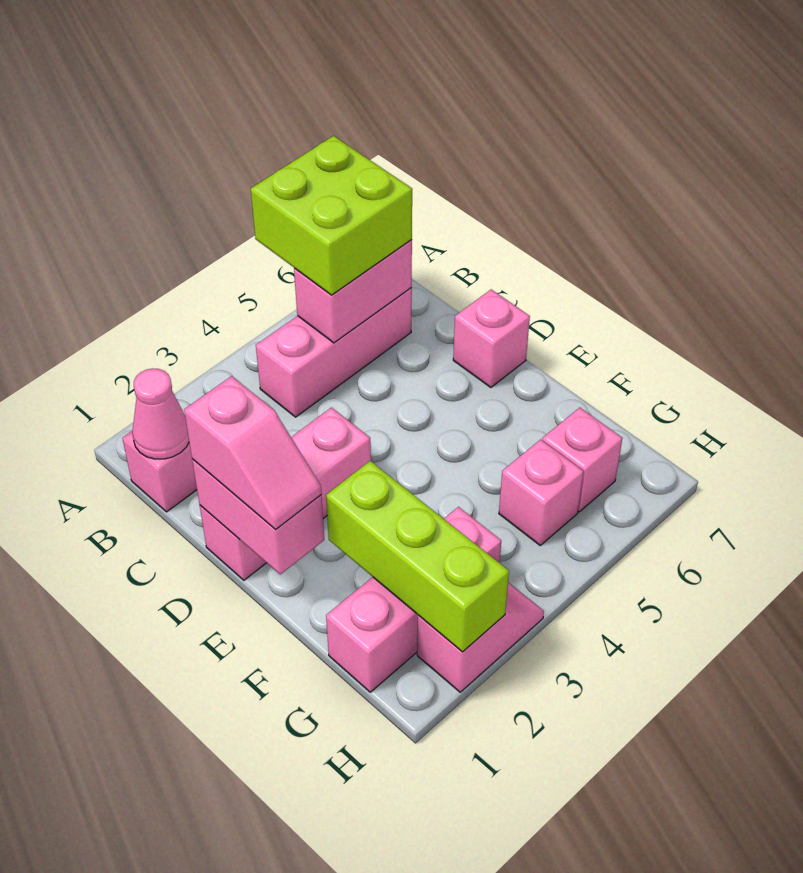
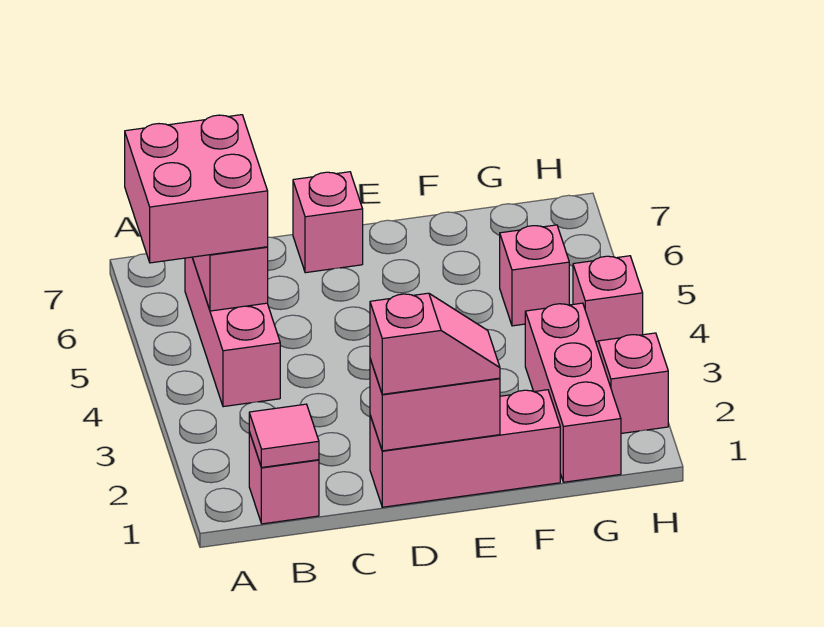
lime brick A5:B6 level 3 -> pink brick A5:B6 level 3
pink cone B1 level 2 -> pink tile B1 level 2
pink brick D1:D3 level 1 -> pink brick D1:F1 level 1
lime brick F2:H2 level 2 -> none
pink brick G6 level 1 -> pink brick H4 level 1

